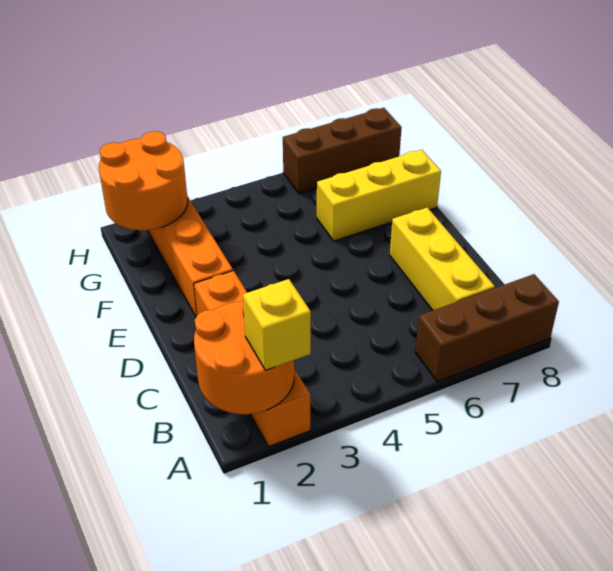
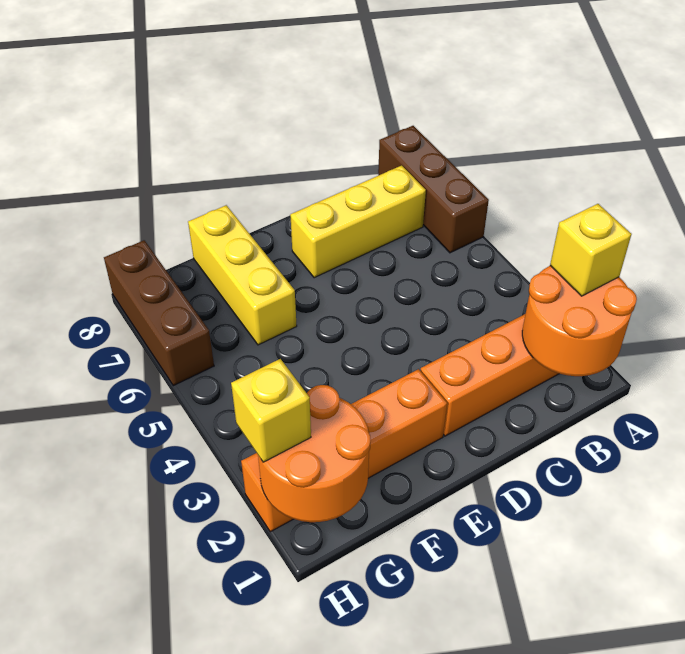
none -> yellow brick H2 level 3

